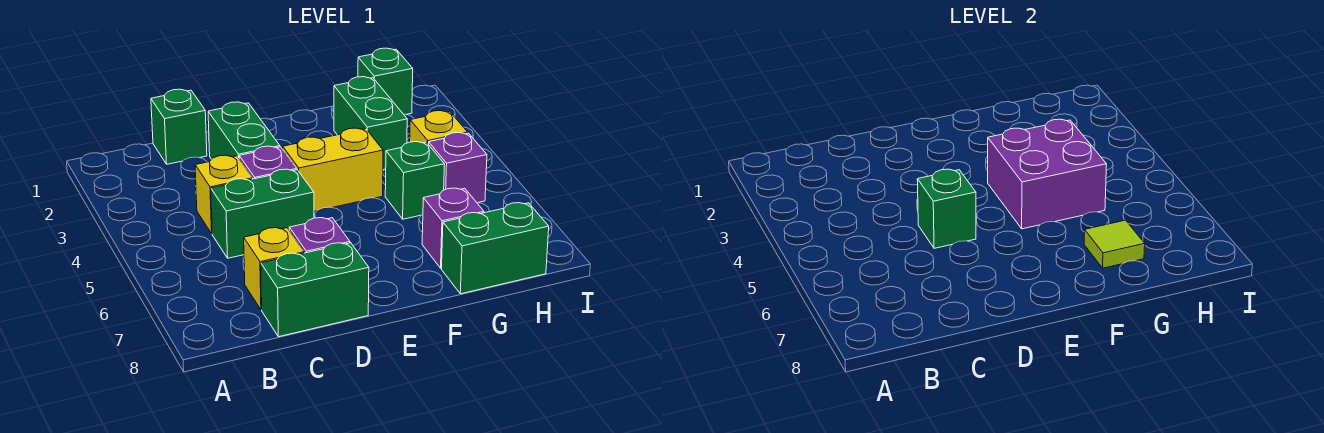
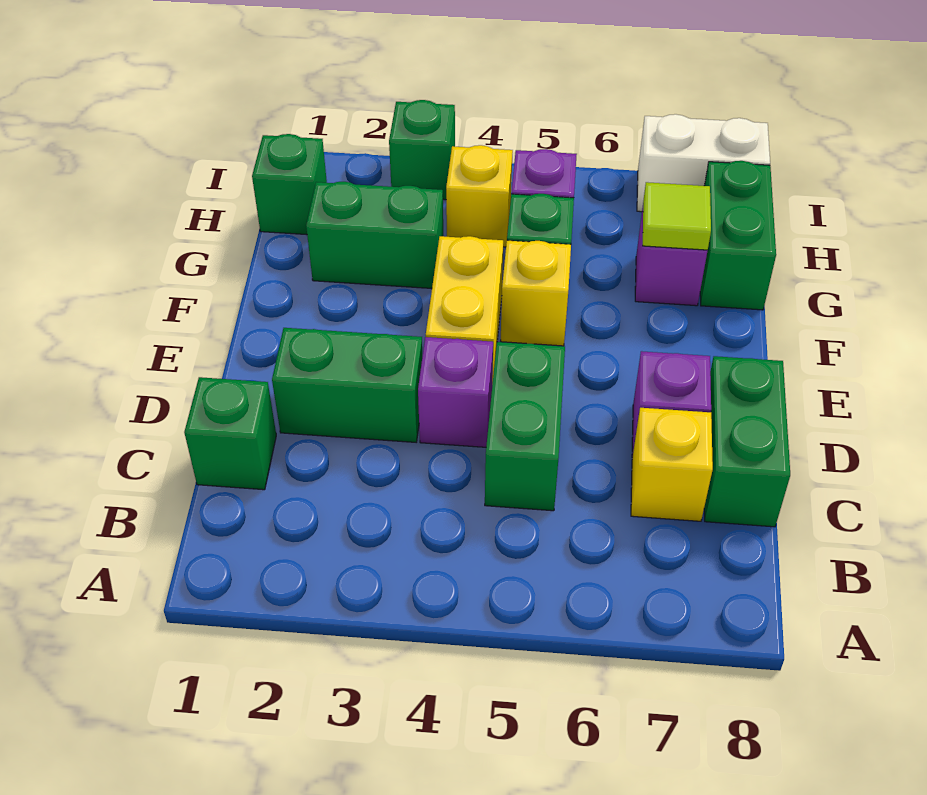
yellow brick C4 level 1 -> yellow brick F5 level 1
green brick D5 level 2 -> green brick I3 level 1
purple brick F4:G5 level 2 -> none
none -> white brick I7:I8 level 1

